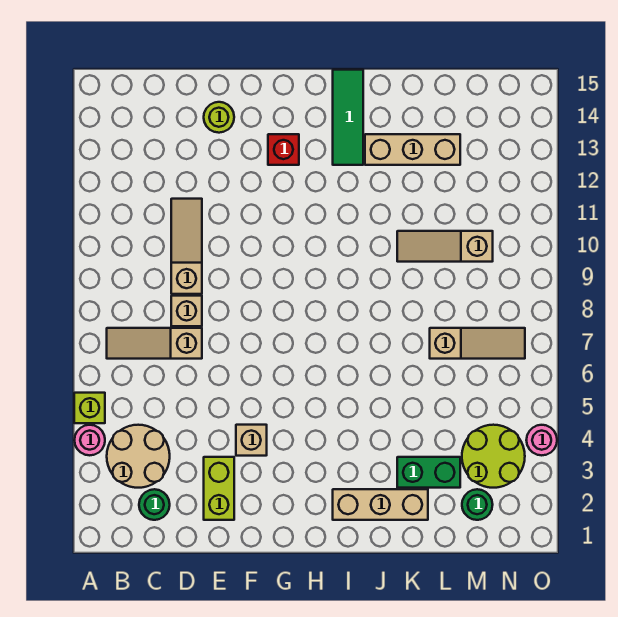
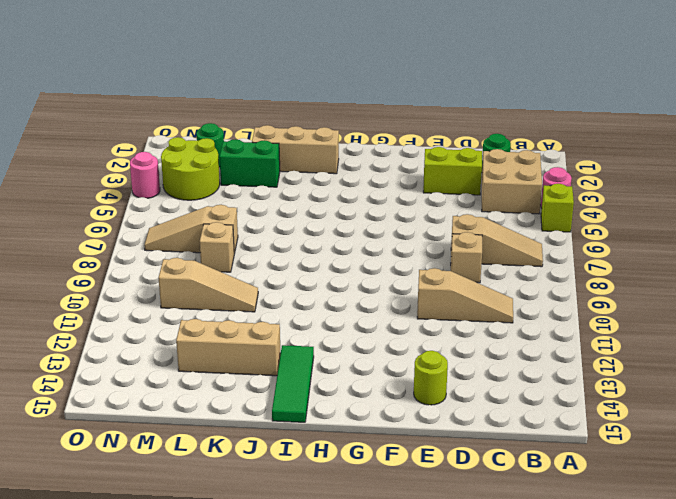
tan round brick B3:C4 level 1 -> tan brick B3:C4 level 1
tan slope D9:D11 level 1 top 9 -> tan slope C10:E10 level 1 top E
lime brick E2:E3 level 1 -> lime brick D3:E3 level 1
tan brick F4 level 1 -> tan brick L8 level 1
red brick G13 level 1 -> none

